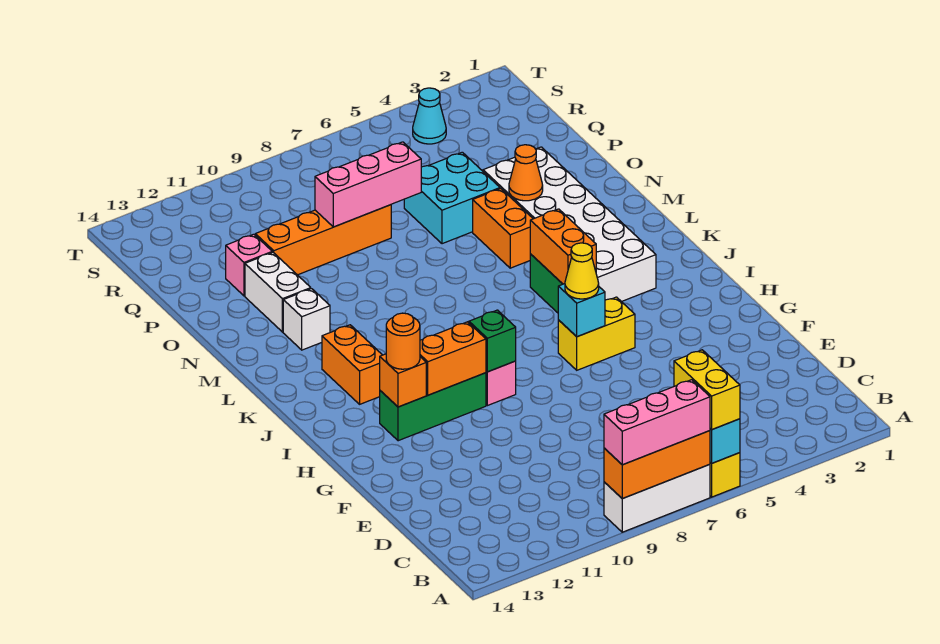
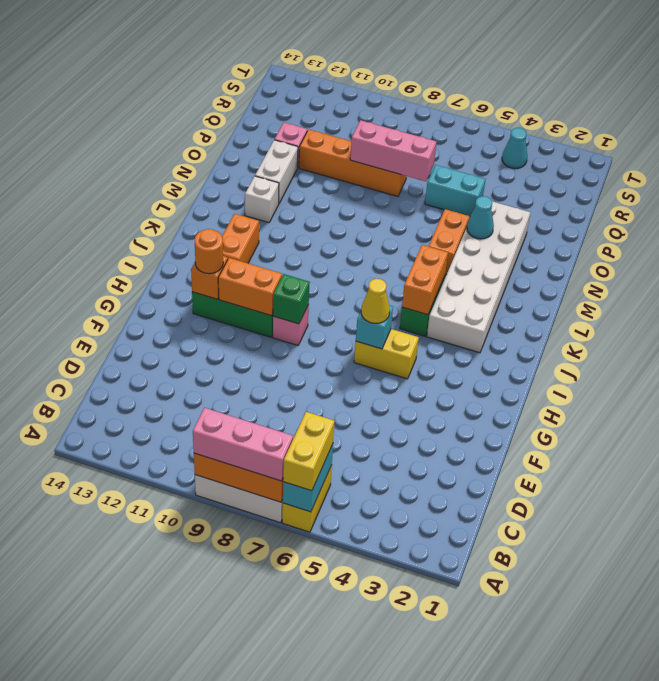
orange cone N4 level 2 -> cyan cone N4 level 2
cyan brick O5:P6 level 1 -> cyan brick P5:P6 level 1

